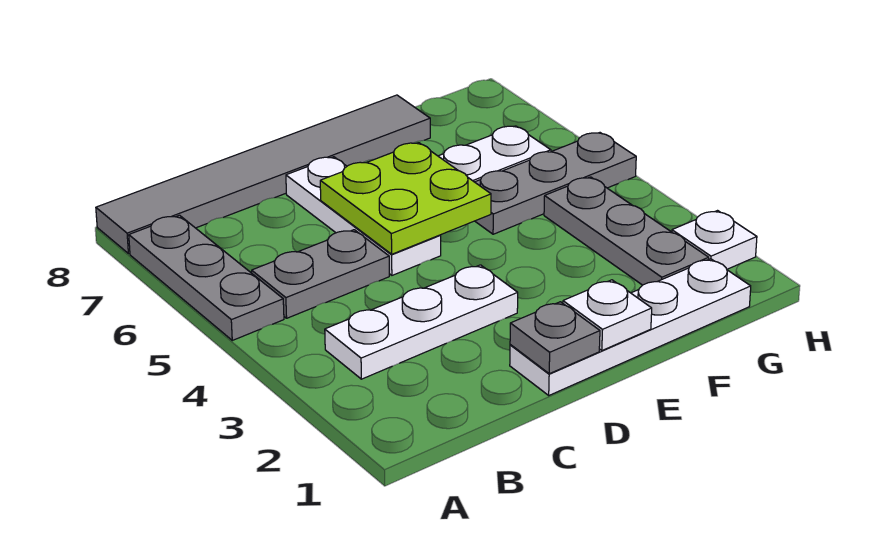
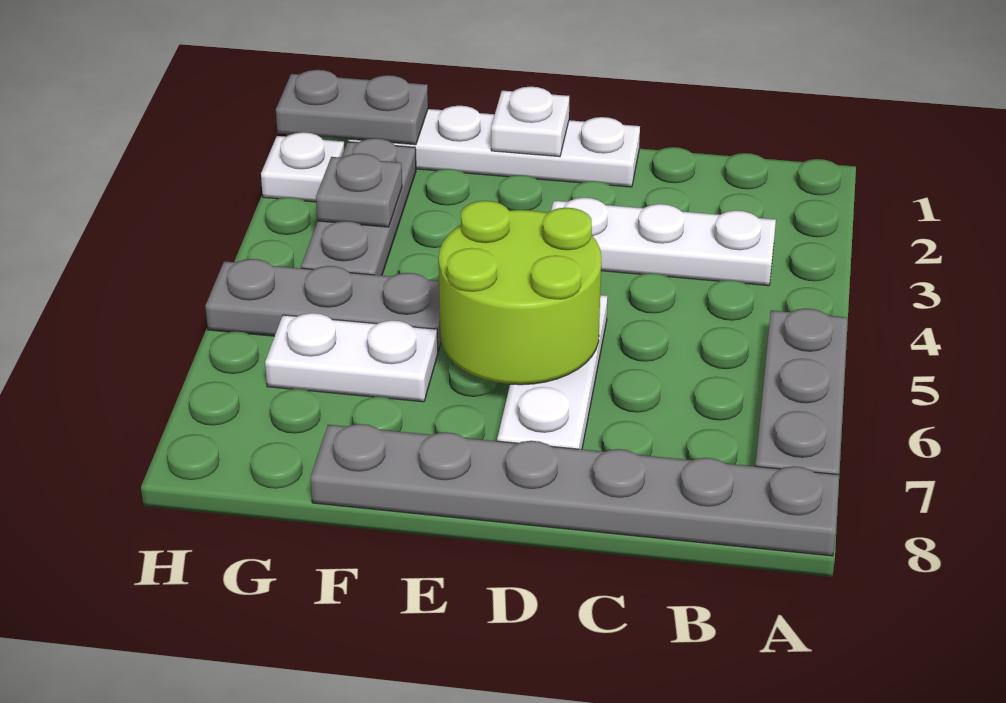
grey tile A8:F8 level 1 -> grey plate A8:F8 level 1
grey plate B5:C5 level 1 -> grey plate G1:H1 level 2
grey plate D1 level 2 -> grey plate G3 level 2
lime plate D5:E6 level 2 -> lime round brick D5:E6 level 2

